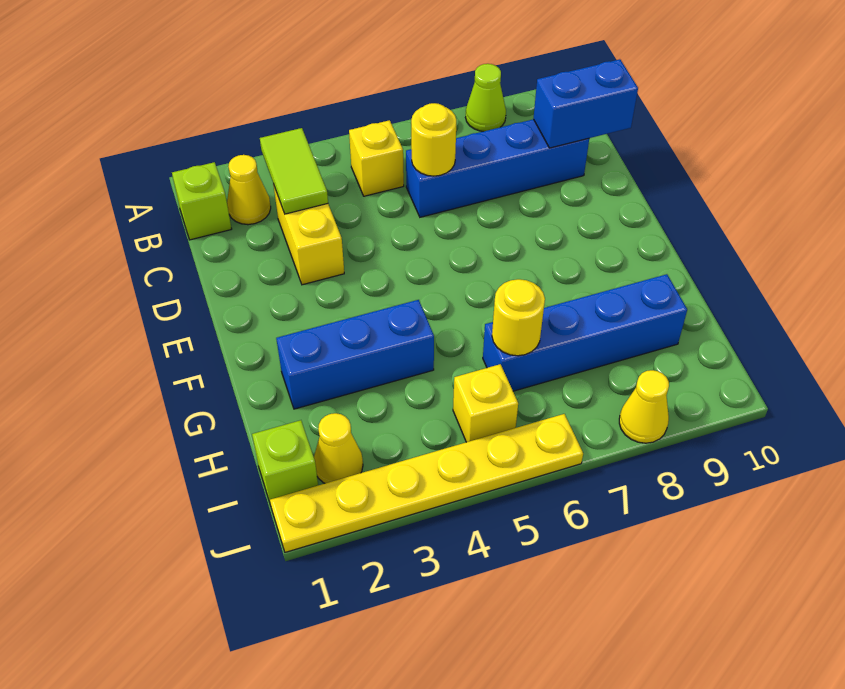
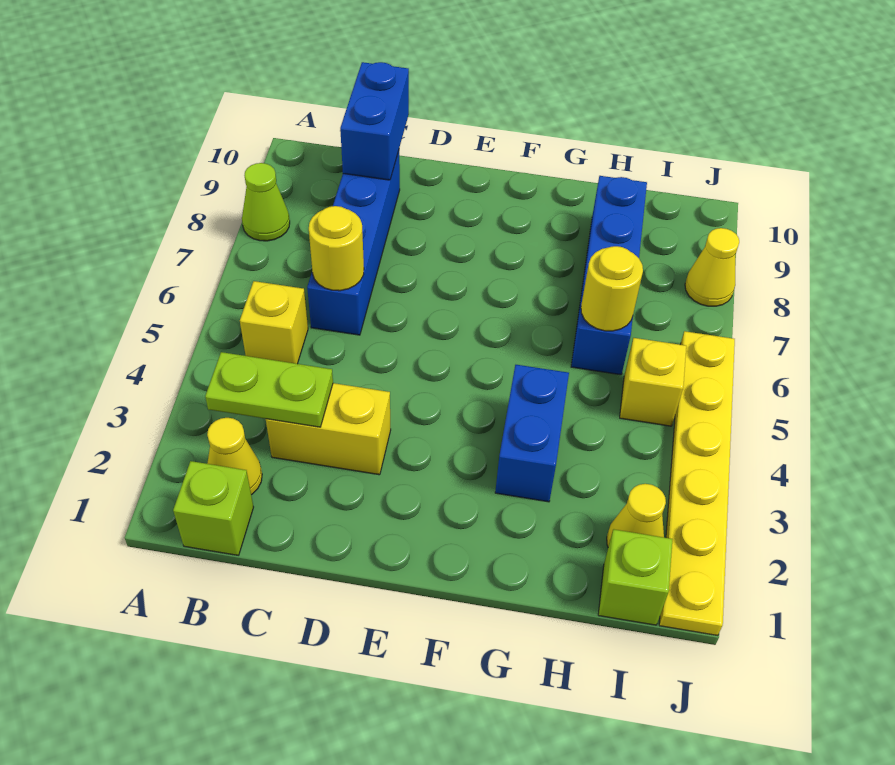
lime tile B3:C3 level 2 -> lime plate B3:C3 level 2
blue brick G2:G4 level 1 -> blue brick G3:G4 level 1

